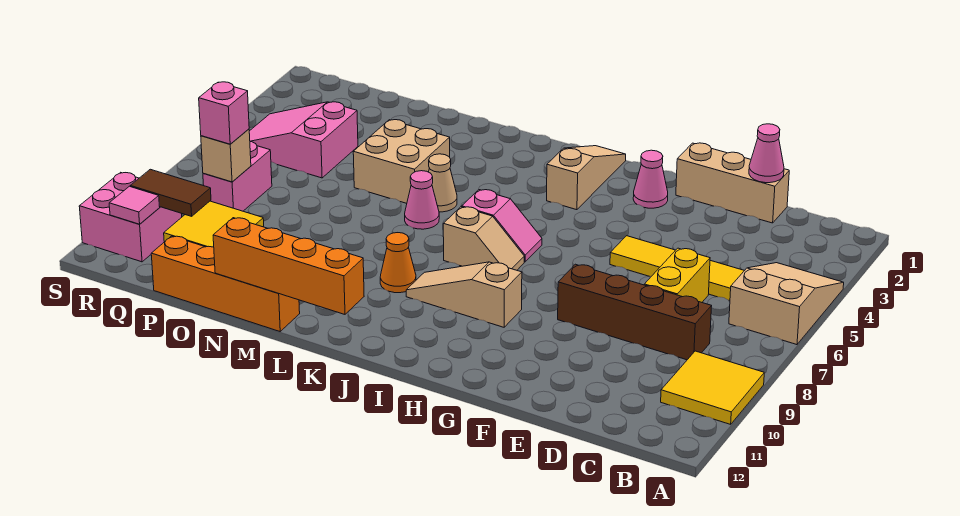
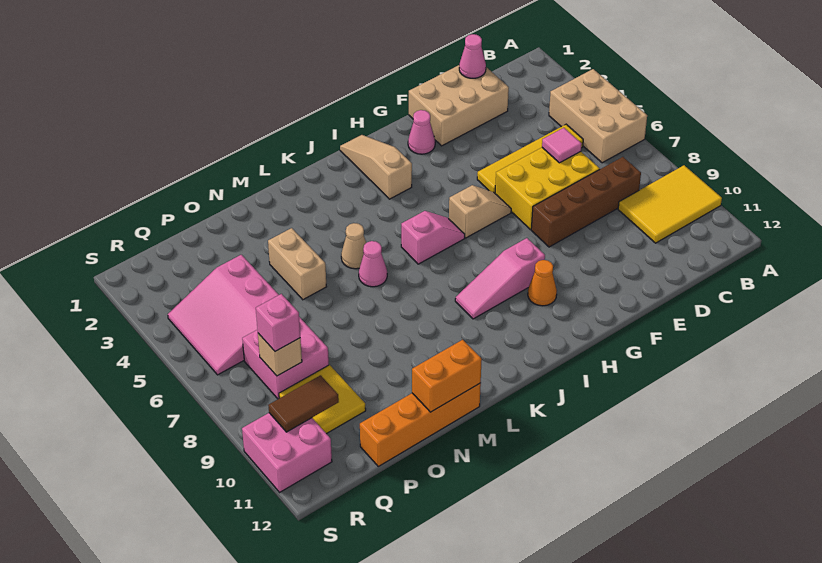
tan slope A4:B6 level 1 top 6 -> tan brick A4:B6 level 1
yellow tile A9:B10 level 1 -> yellow tile A9:C10 level 1
tan brick D1:F1 level 1 -> tan brick D1:F2 level 1
yellow brick D6:D7 level 1 -> yellow brick D6:F7 level 1
tan slope H9:J9 level 1 top H -> pink slope H9:J9 level 1 top H
tan slope I7:J7 level 1 top J -> tan slope G6:H6 level 1 top H
orange cone K9 level 1 -> orange cone H10 level 1
orange brick K12:N12 level 2 -> orange brick M12:N12 level 2
tan brick M4:N5 level 1 -> tan brick N4:N5 level 1
pink slope P4:R5 level 1 top P -> pink slope P4:R6 level 1 top P
pink brick Q7:Q8 level 1 -> pink brick P7:Q8 level 1
pink tile R11 level 2 -> pink tile D6 level 2

